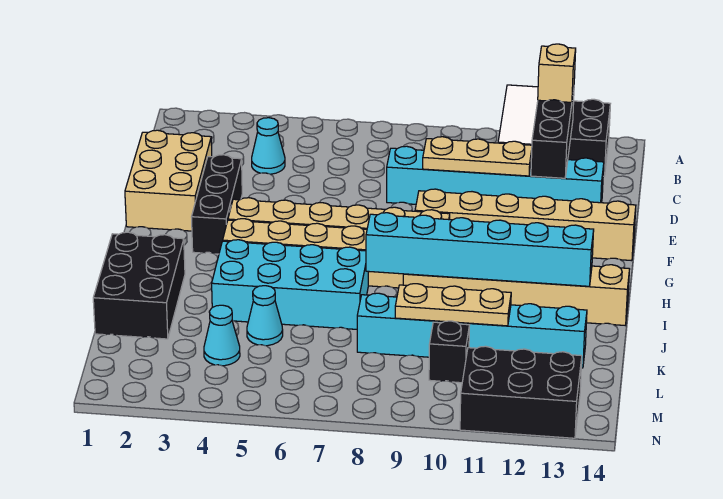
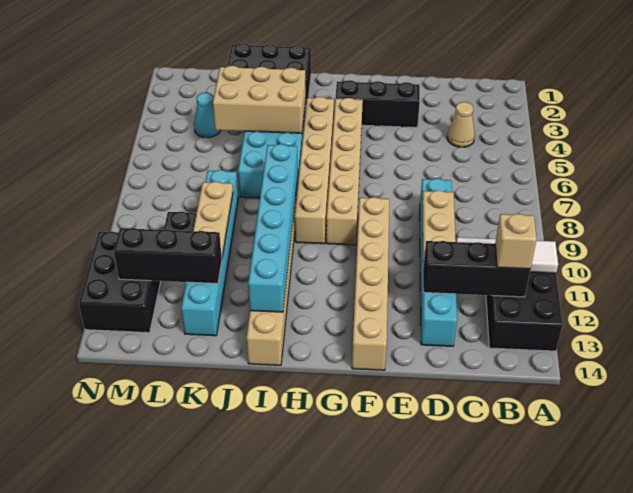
cyan cone C4 level 1 -> tan cone C4 level 1
tan brick D1:F2 level 1 -> tan brick I4:K5 level 2
cyan cone K5 level 1 -> none
none -> black brick K12:M12 level 2

